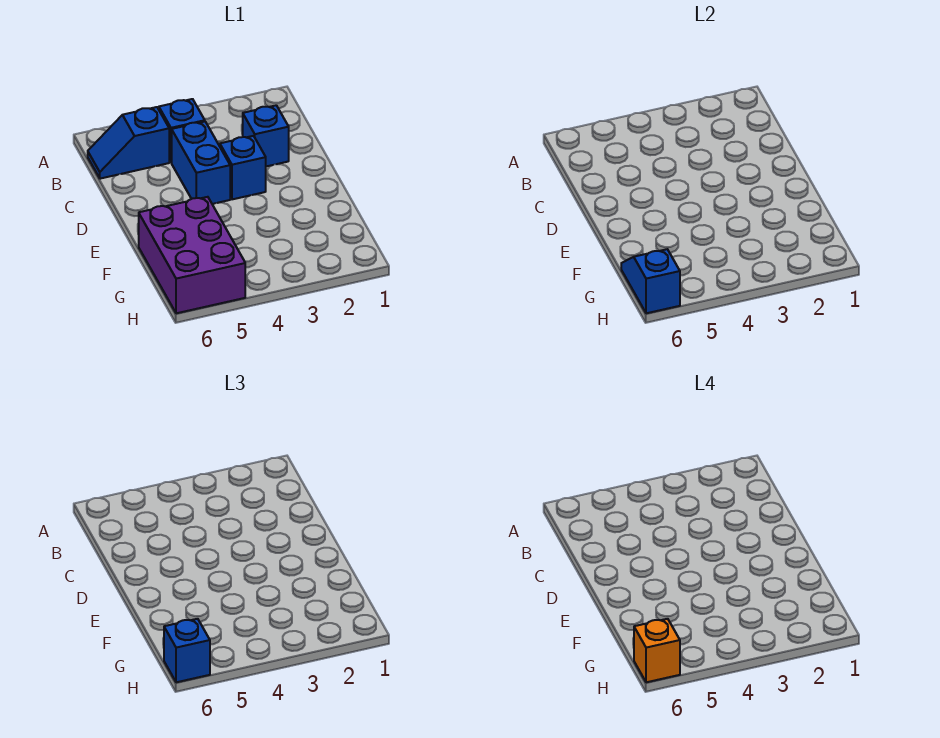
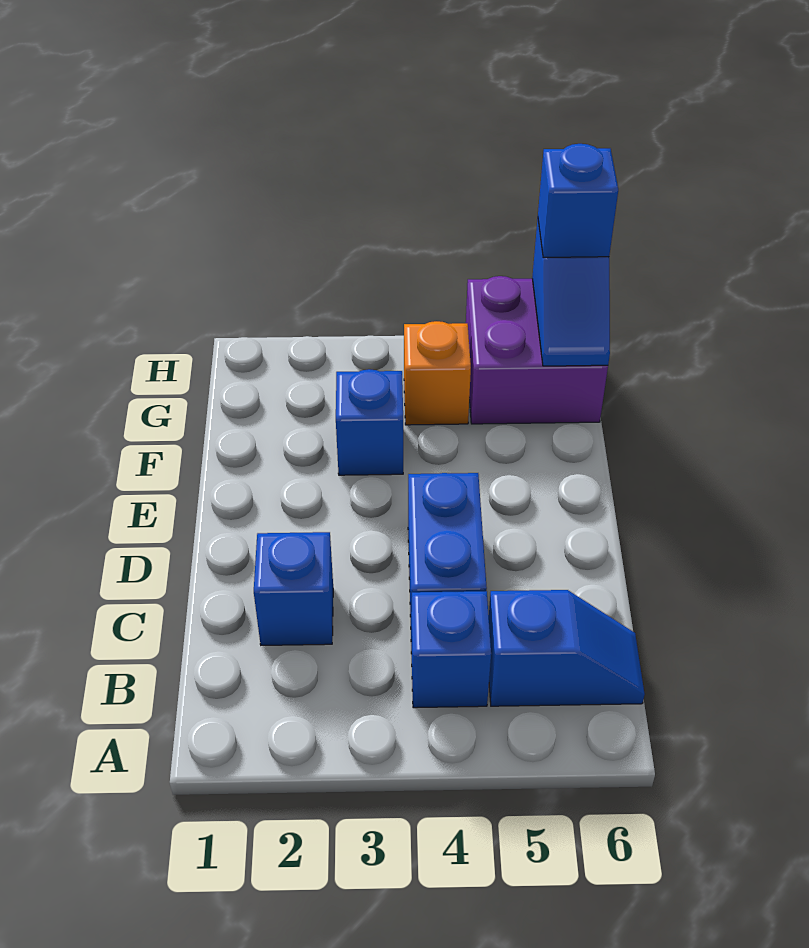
blue brick D3 level 1 -> blue brick F3 level 1
purple brick F5:H6 level 1 -> purple brick G5:H6 level 1
orange brick H6 level 4 -> orange brick G4 level 1

